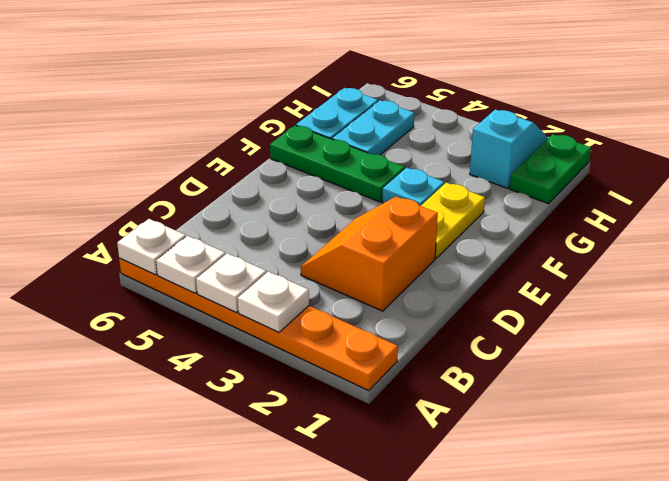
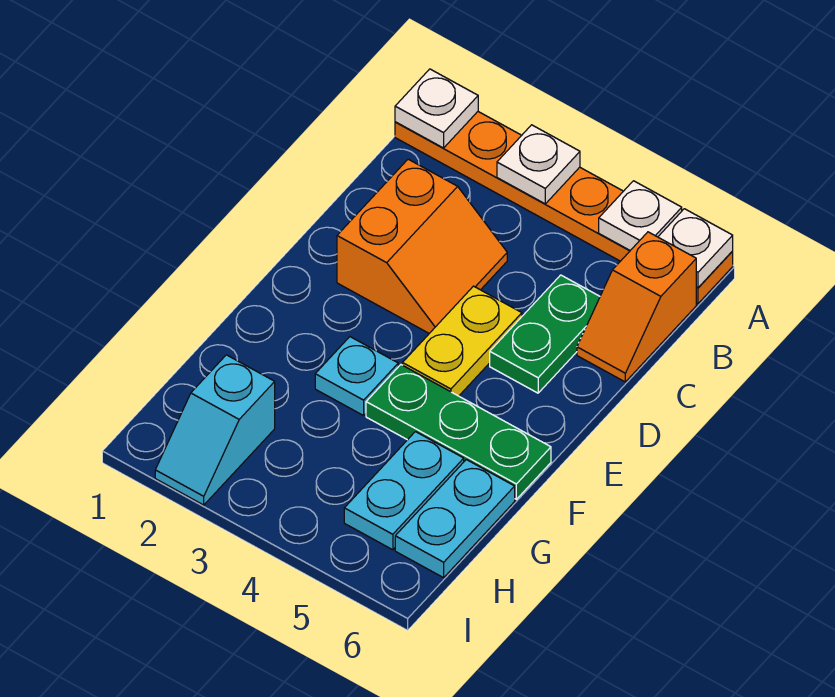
white plate A4 level 2 -> white plate A1 level 2
none -> orange slope B6:C6 level 1 top B
yellow plate E2:F2 level 1 -> yellow plate D4:E4 level 1
green plate H1:I1 level 1 -> green plate C5:D5 level 1

